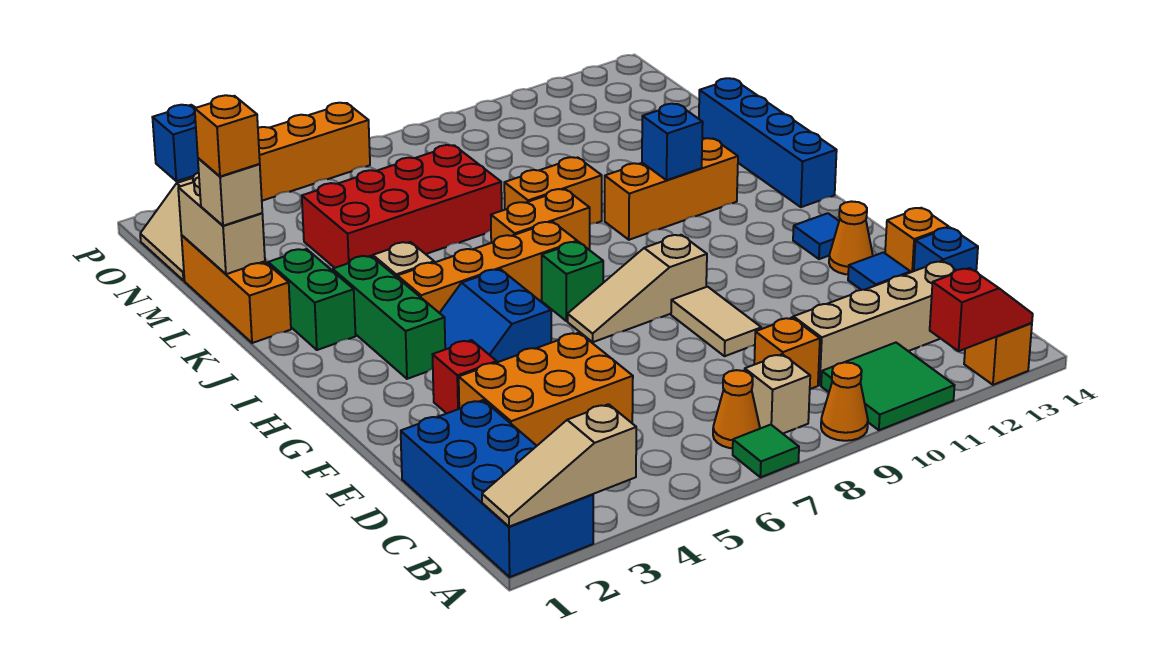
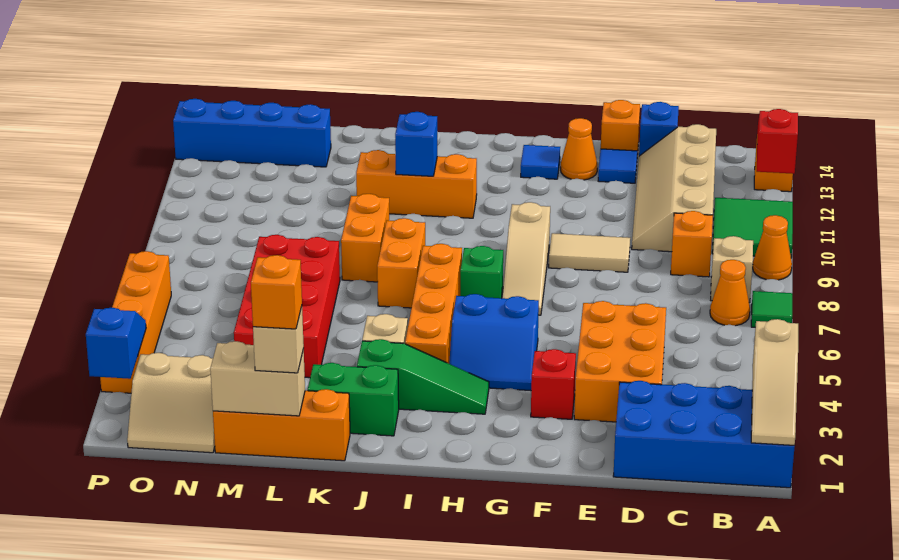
green brick H3:J3 level 1 -> green slope H3:J3 level 1 top J
blue brick I14:L14 level 1 -> blue brick M13:P13 level 1
orange brick J10:J12 level 1 -> orange brick I11:K11 level 1

